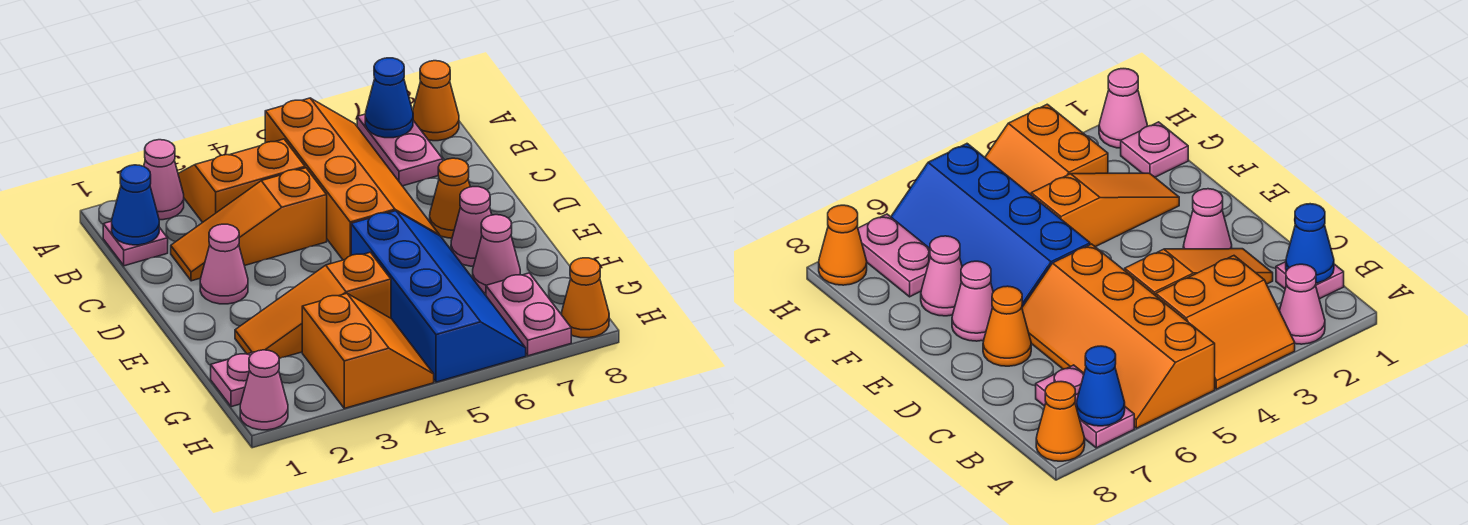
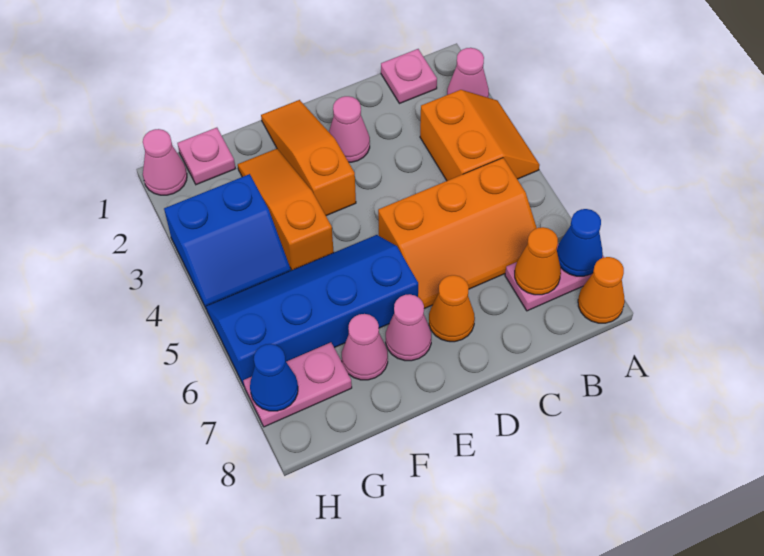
orange slope A5:D6 level 1 top 5 -> orange slope B5:D6 level 1 top 5
blue cone B1 level 2 -> blue cone H7 level 2
orange slope C2:C4 level 1 top 4 -> orange slope E1:E3 level 1 top 3
blue slope E5:H6 level 1 top 5 -> blue slope E5:H6 level 1 top 6
orange slope G3:H4 level 1 top 3 -> blue slope G3:H4 level 1 top 3
orange cone H8 level 1 -> orange cone B7 level 2

